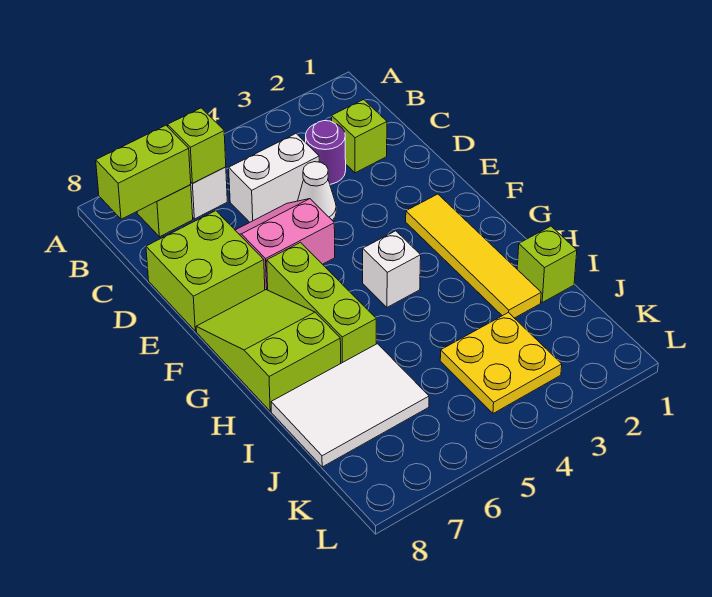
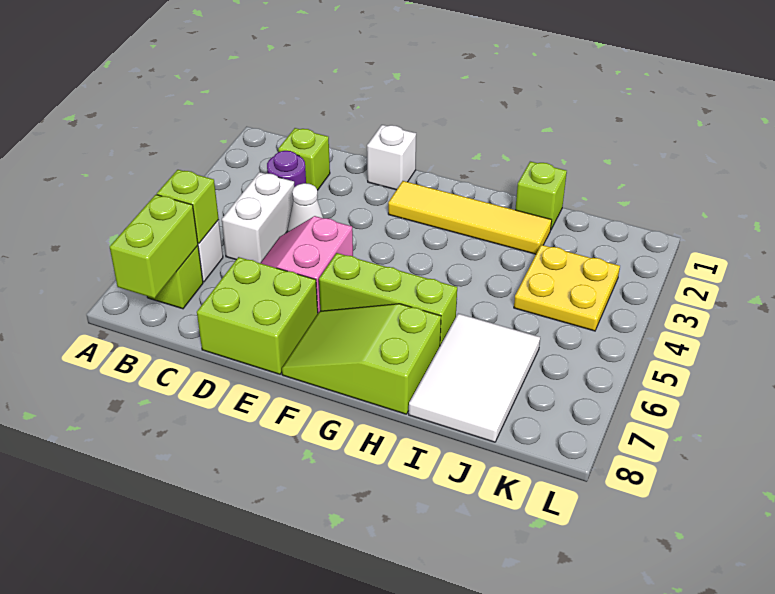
white brick G4 level 1 -> white brick E1 level 1

